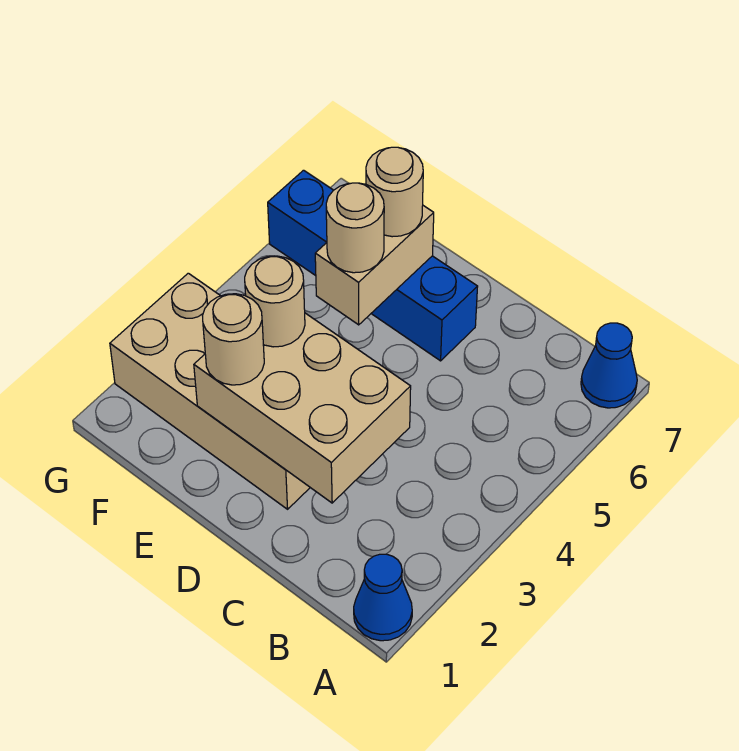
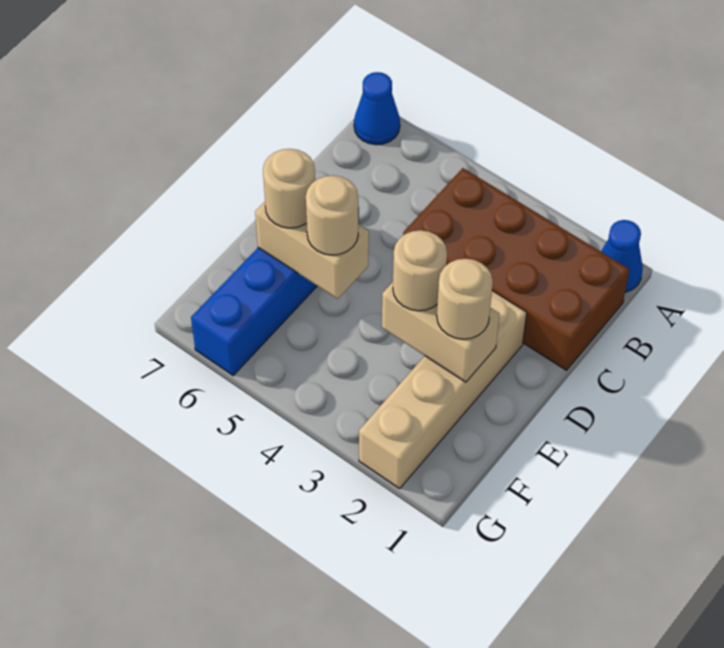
none -> brown brick B1:C4 level 1
tan brick C2:E3 level 2 -> tan brick E2:E3 level 2
tan brick D2:G3 level 1 -> tan brick D2:G2 level 1

